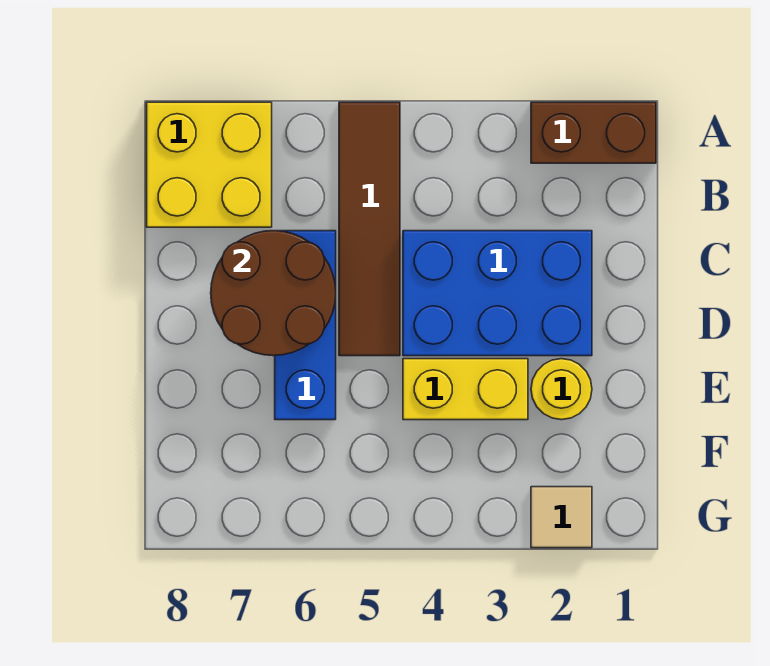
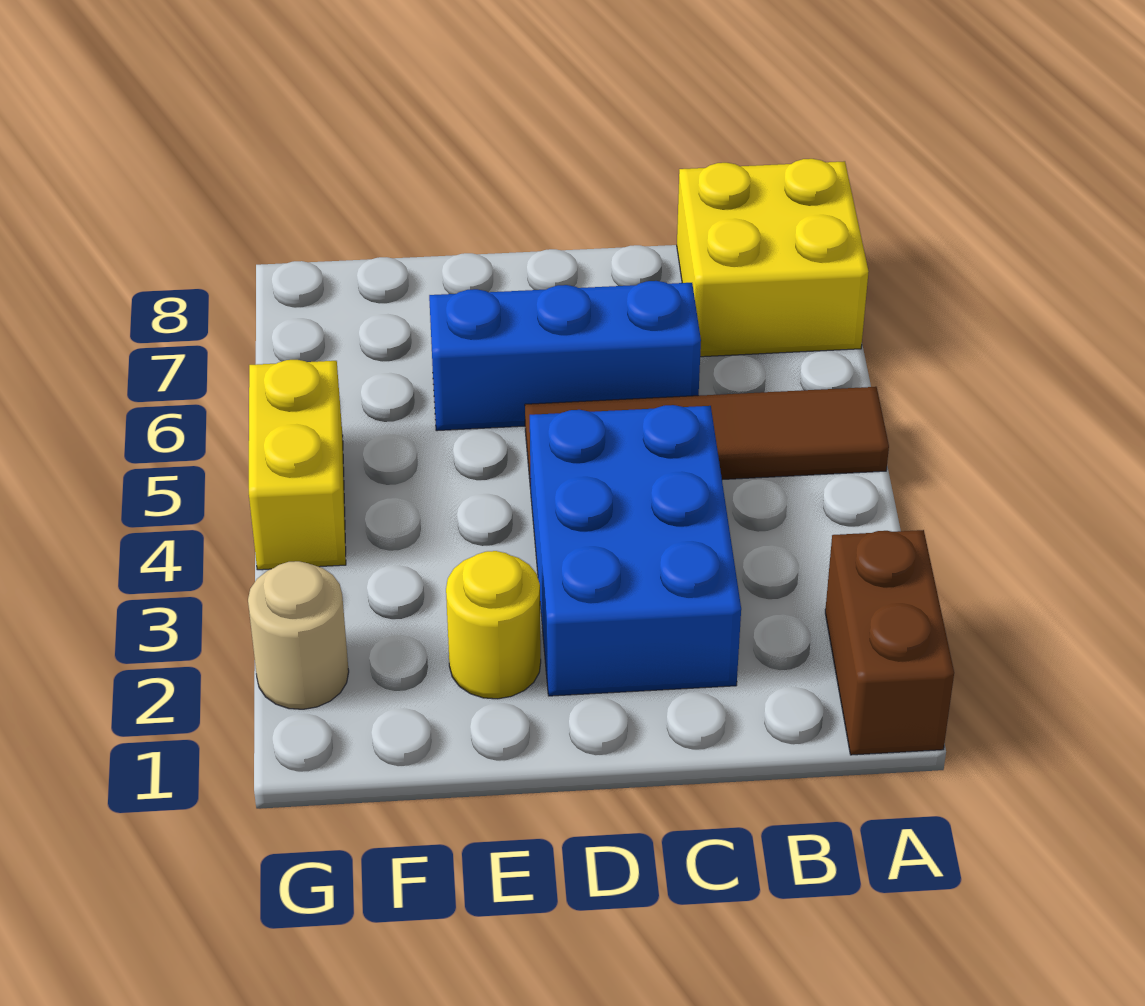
brown round brick C6:D7 level 2 -> none
yellow brick E3:E4 level 1 -> yellow brick G4:G5 level 1
tan tile G2 level 1 -> tan round brick G2 level 1

